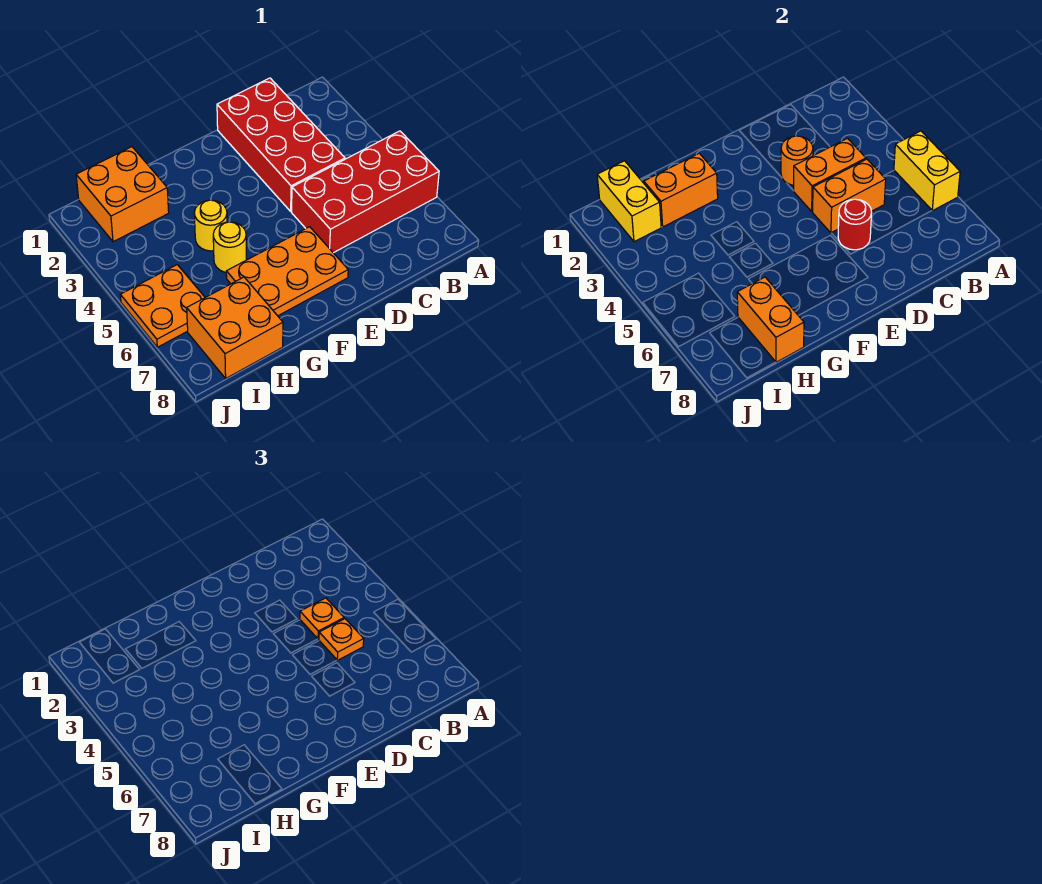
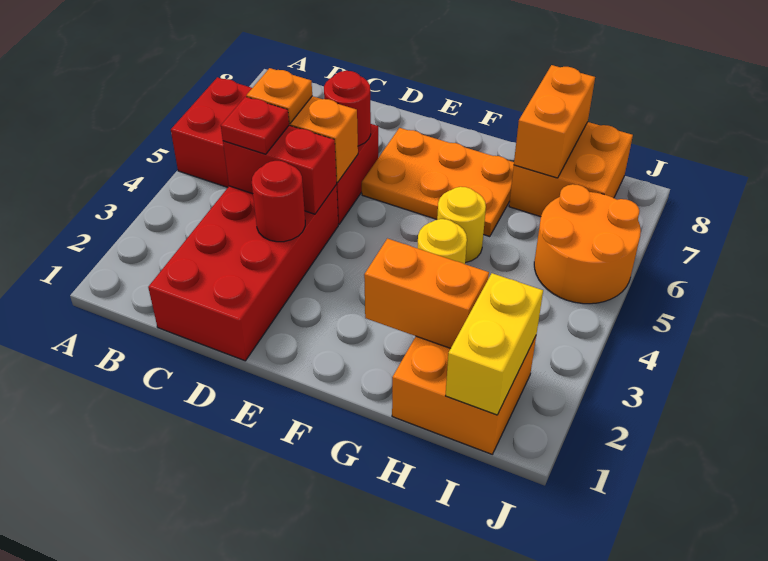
yellow brick A5:A6 level 2 -> none
orange brick C4:D4 level 2 -> red brick C4:D4 level 2
orange plate C4 level 3 -> red plate C4 level 3
orange round brick D3 level 2 -> red round brick D3 level 2
orange plate I5:J6 level 1 -> orange round brick I5:J6 level 1

